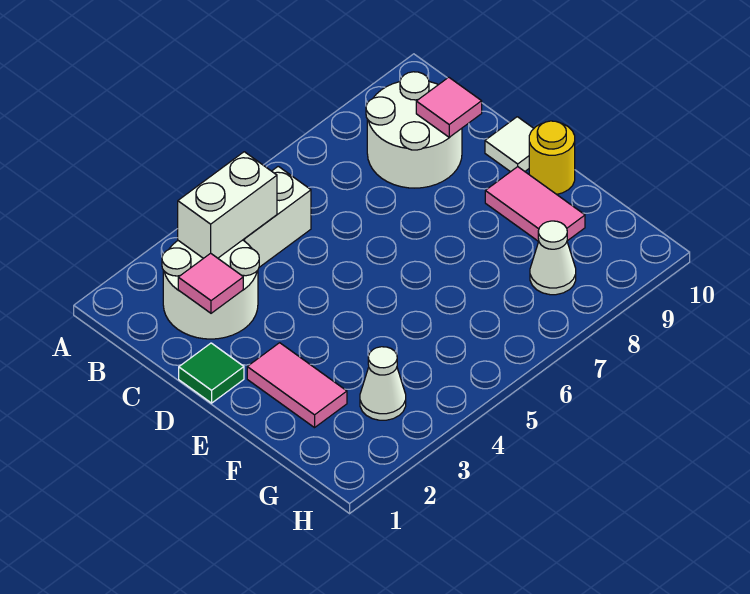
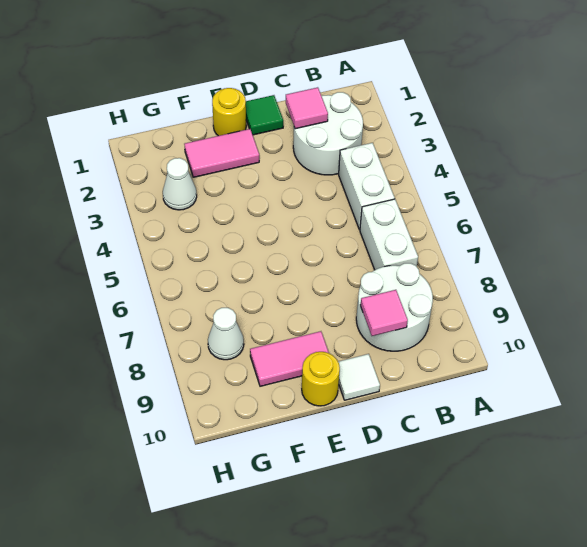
white brick B3:B4 level 2 -> white brick B6:B7 level 1
none -> yellow round brick E1 level 1

